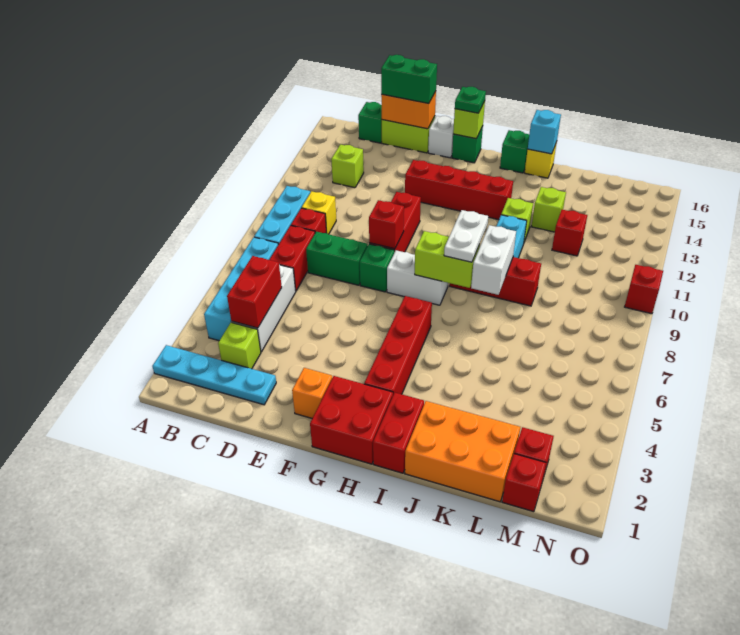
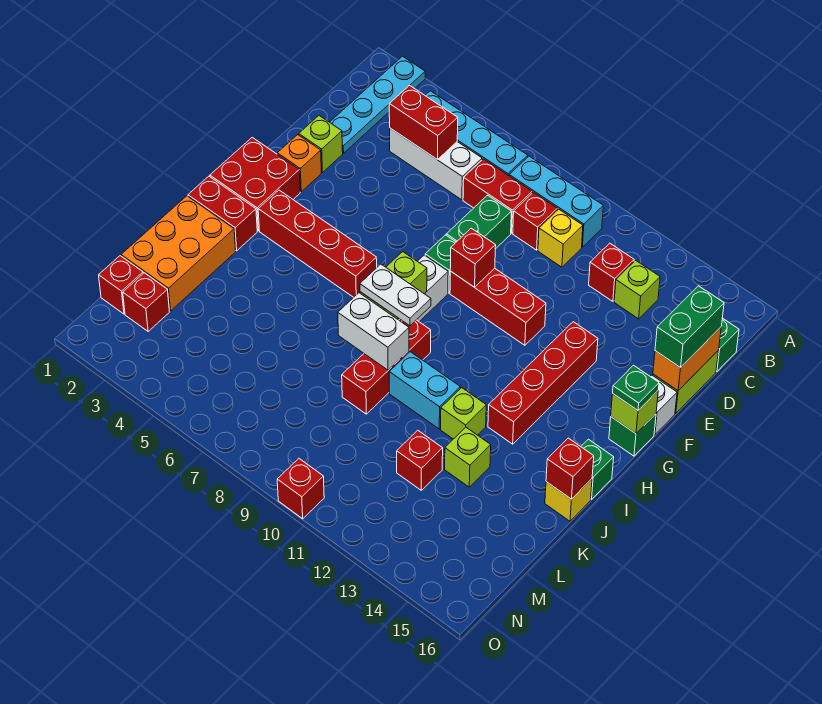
lime brick C3 level 1 -> lime brick E2 level 1
none -> red brick C12 level 1
cyan brick J16 level 2 -> red brick J16 level 2

